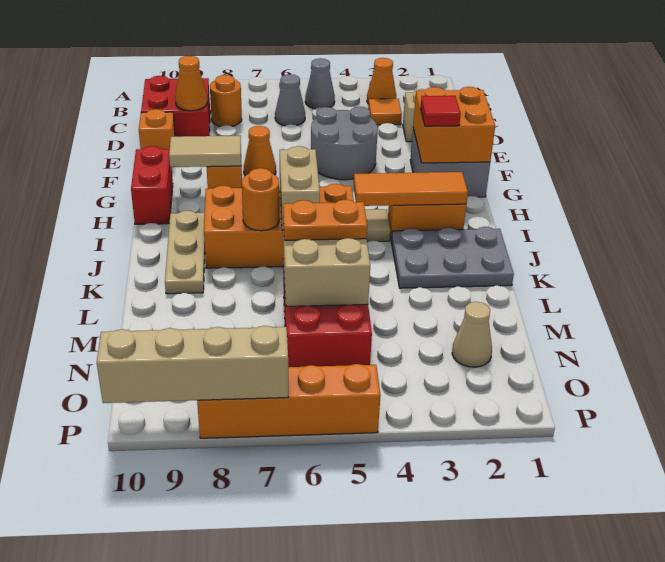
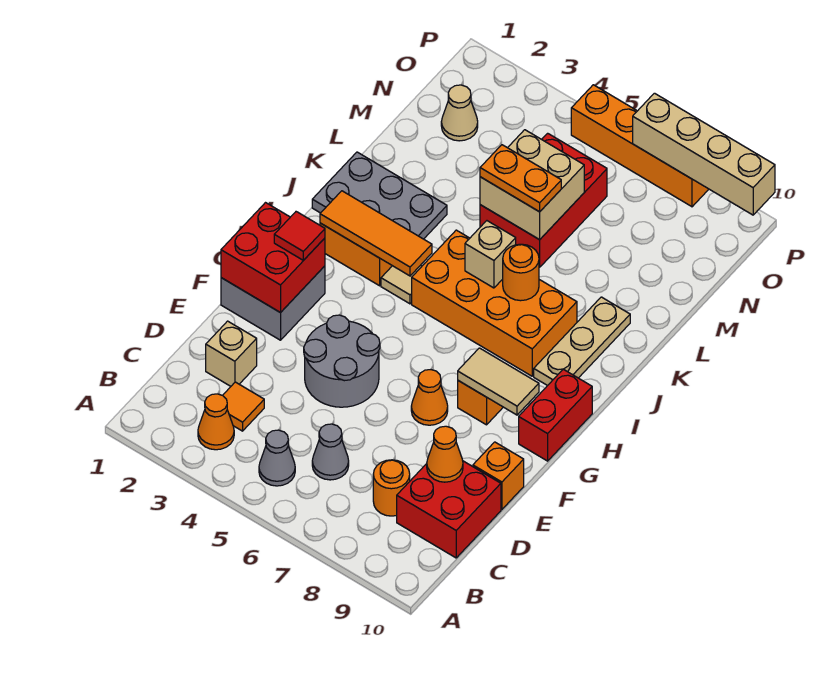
orange brick F1:G2 level 2 -> red brick F1:G2 level 2
tan brick I6:J6 level 2 -> tan brick J6 level 2

